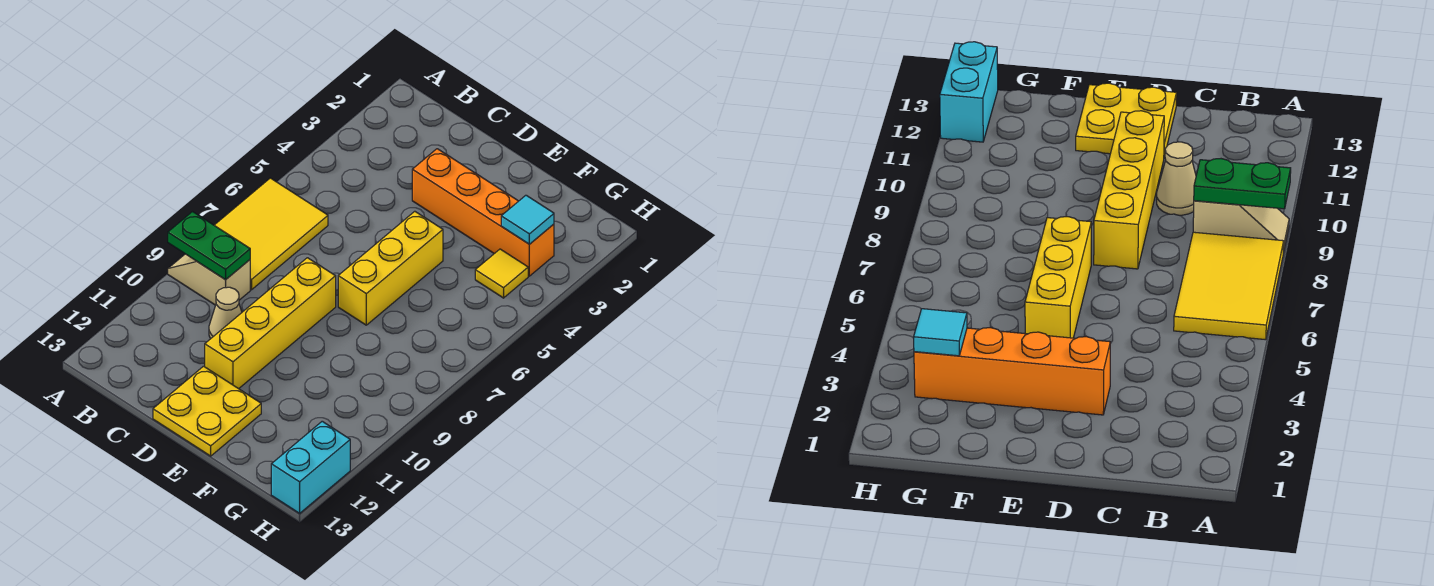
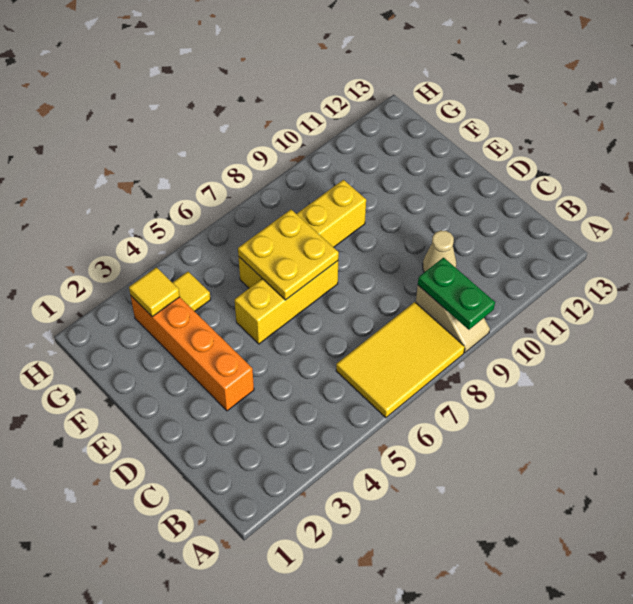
yellow brick D8:D11 level 1 -> yellow brick F6:F9 level 1
yellow plate D12:E13 level 1 -> yellow plate E6:F7 level 2
cyan tile G3 level 2 -> yellow tile G3 level 2
cyan brick H12:H13 level 1 -> none

